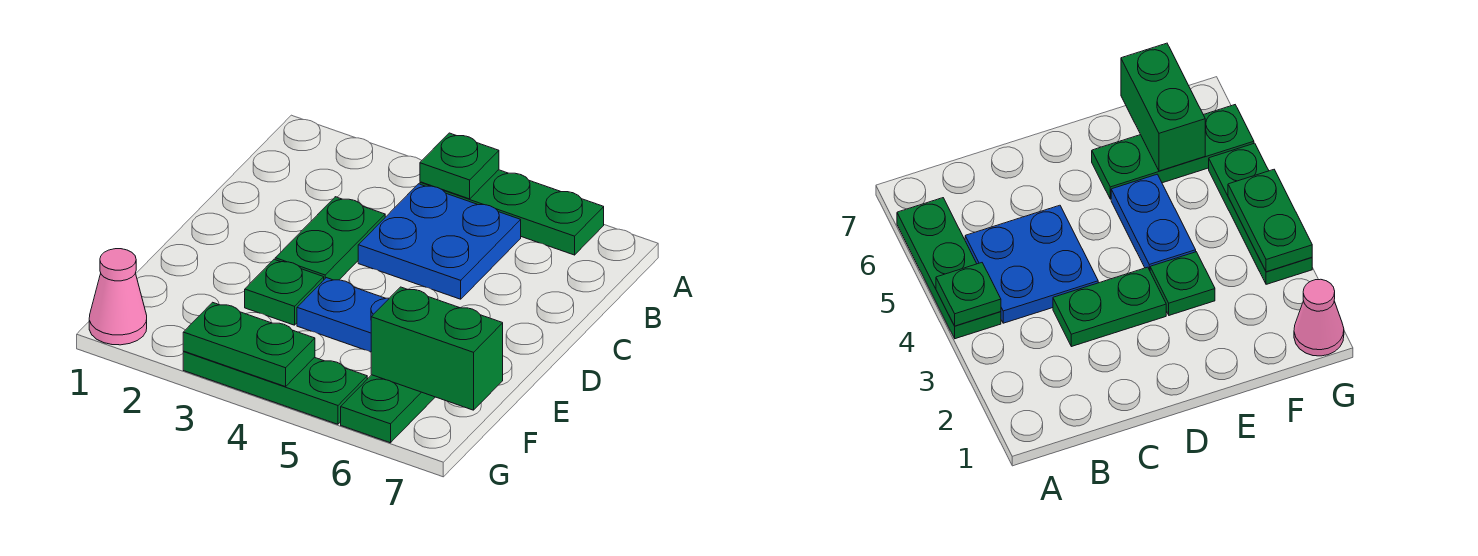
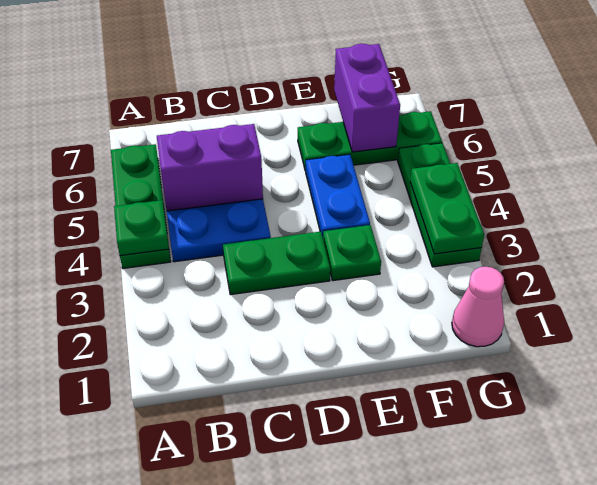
none -> purple brick B5:C5 level 2
green brick F6:F7 level 2 -> purple brick F6:F7 level 2

